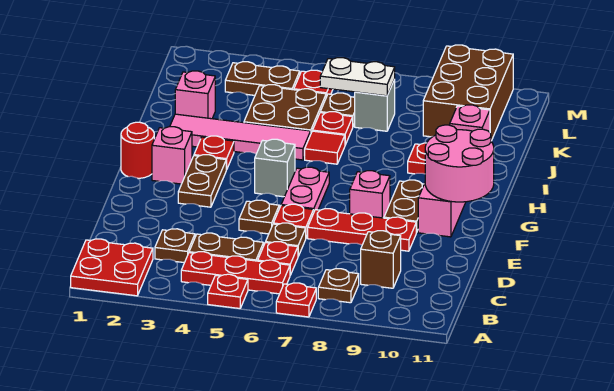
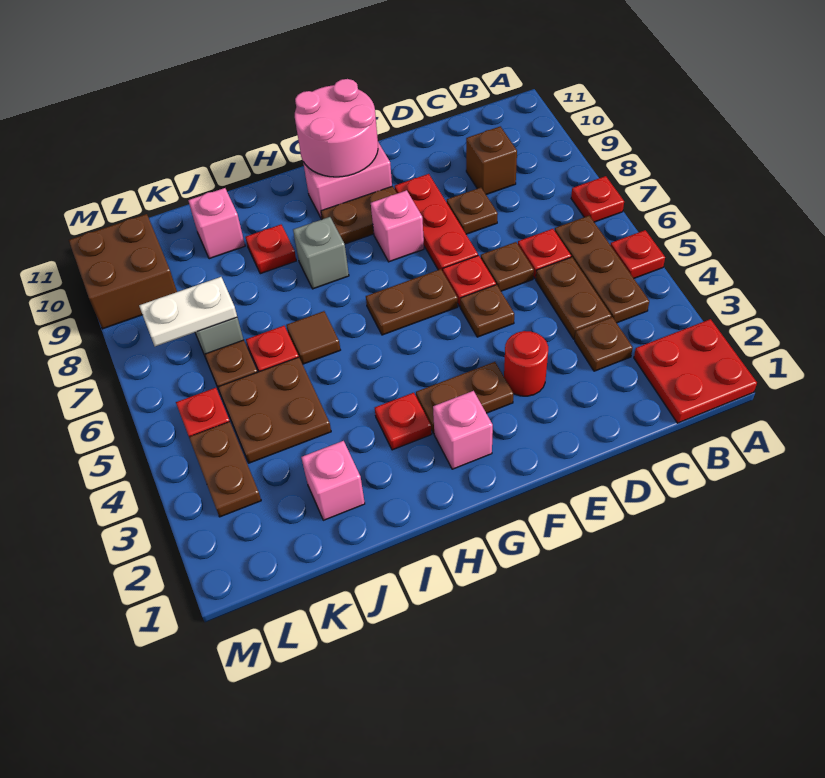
red plate B4:B6 level 1 -> brown plate B4:B6 level 1
brown plate B8 level 1 -> brown plate D8 level 1
pink plate F6:G6 level 1 -> brown plate F6:G6 level 1
red round brick G1 level 1 -> red round brick E3 level 1
grey brick G5 level 1 -> grey brick H8 level 1
pink tile I2:I5 level 1 -> none
red tile I6 level 1 -> brown tile I6 level 1
white plate K6:K7 level 2 -> white plate K7:L7 level 2
brown brick K9:M10 level 1 -> brown brick L9:M10 level 1

